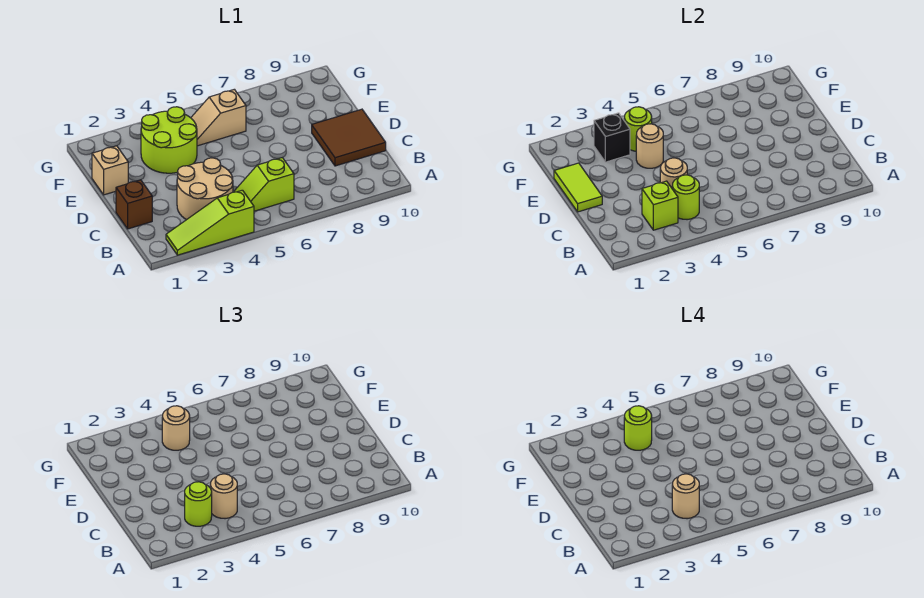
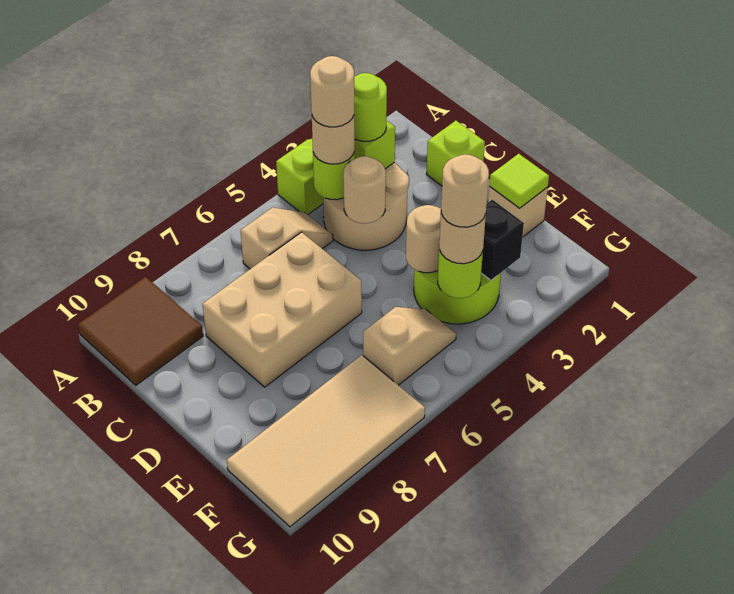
lime slope B5:B6 level 1 top 6 -> tan slope B5:B6 level 1 top 6
brown brick C1 level 1 -> lime brick C1 level 1
none -> tan brick C6:D8 level 1
brown tile C9:D10 level 1 -> brown tile A9:B10 level 1
lime tile D1:E1 level 2 -> lime tile E1 level 2
lime round brick F4 level 4 -> tan round brick F4 level 4
none -> tan tile F7:G10 level 1

